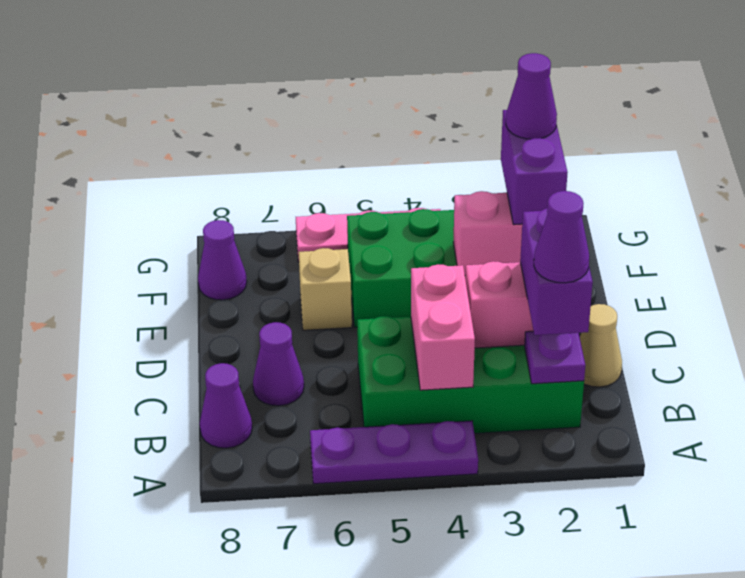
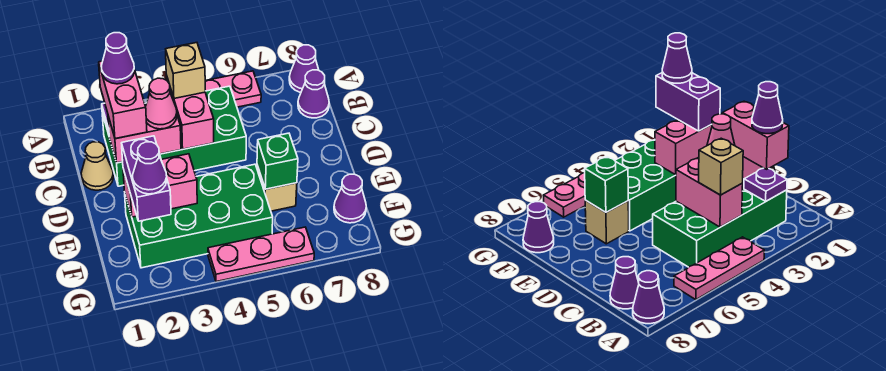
purple plate A4:A6 level 1 -> pink plate A4:A6 level 1
purple brick B2:C2 level 3 -> pink brick B2:C2 level 3
none -> tan brick B4 level 3
none -> pink cone C3 level 3
purple cone C7 level 1 -> purple cone A8 level 1
none -> green brick E6 level 2

